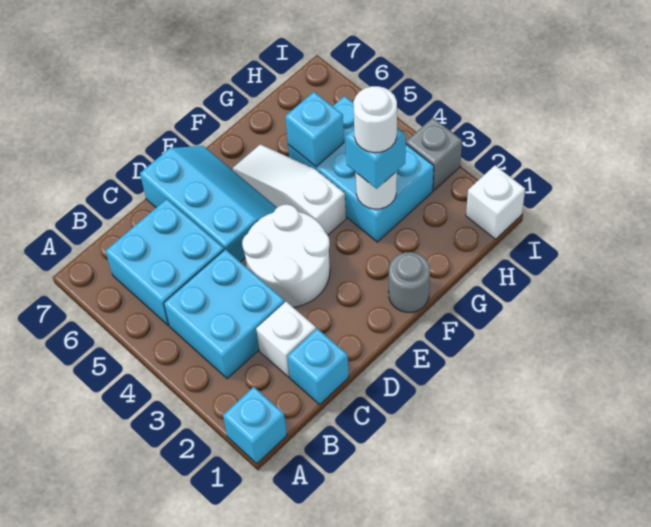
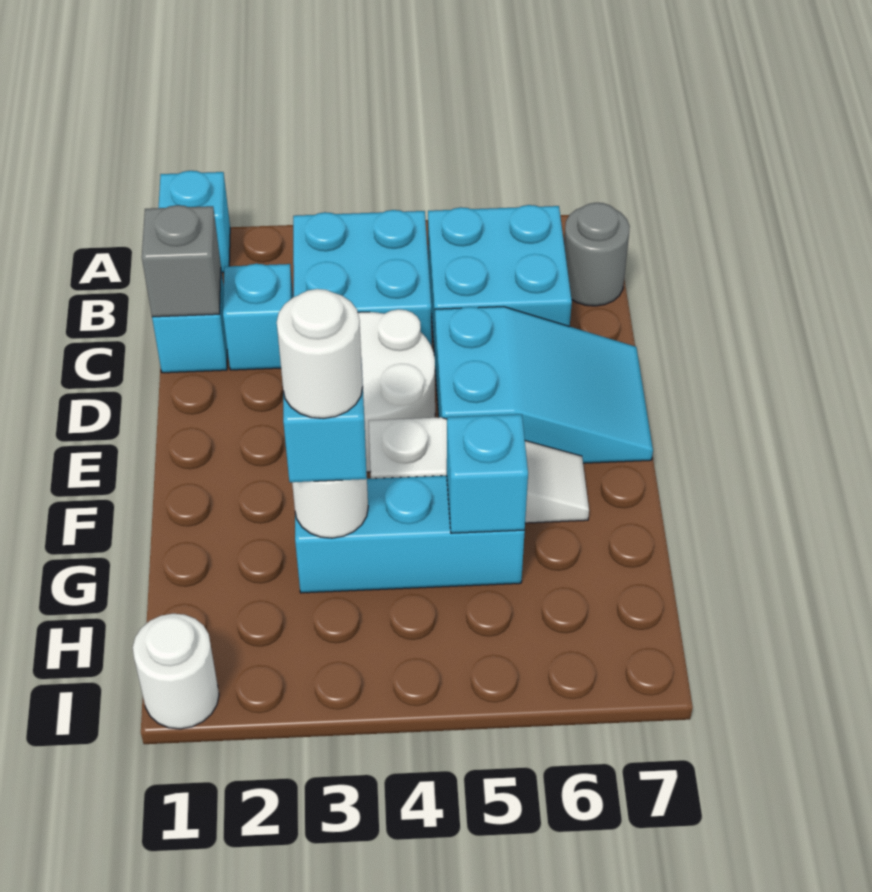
white brick C2 level 1 -> cyan brick C2 level 1
cyan slope D5:E7 level 1 top D -> cyan slope D5:E7 level 1 top 5
grey round brick F1 level 1 -> grey round brick B7 level 1
cyan brick G3:H5 level 1 -> cyan brick G3:G5 level 1
white brick I1 level 1 -> white round brick I1 level 1
grey brick I3 level 1 -> grey brick C1 level 2

